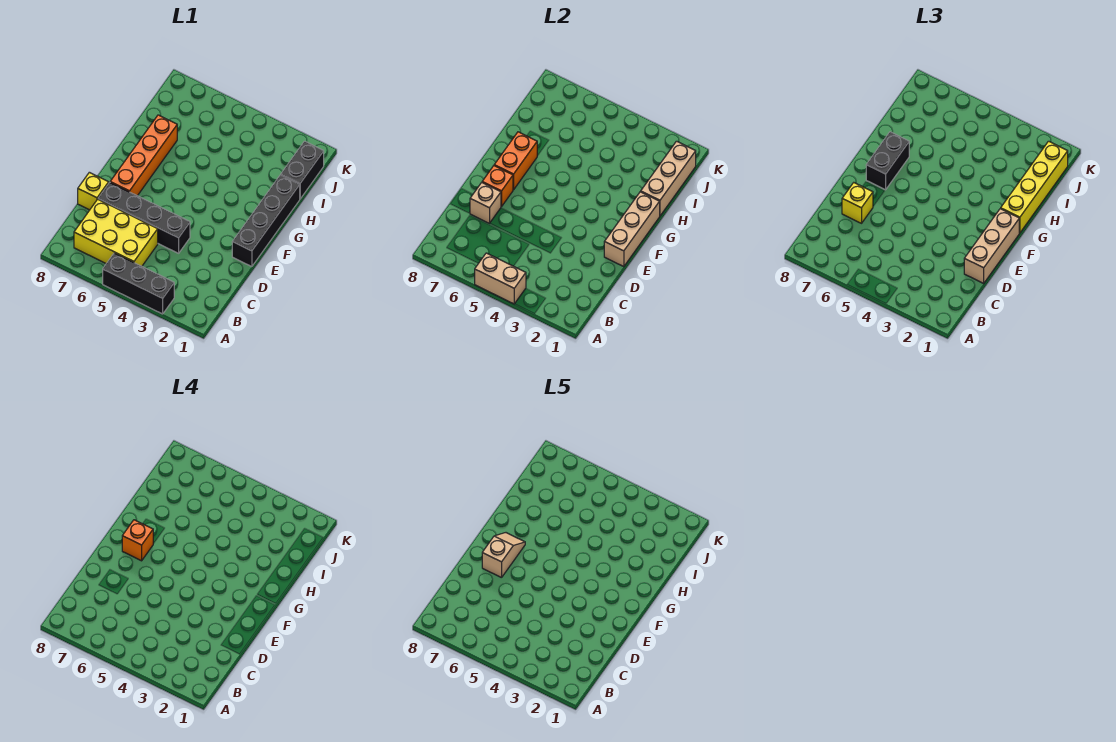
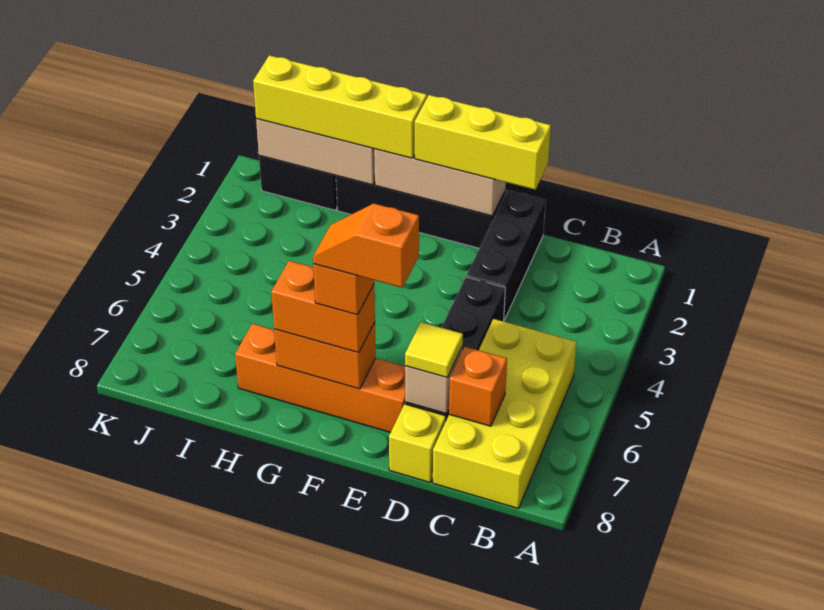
black brick A3:A5 level 1 -> black brick D1:D3 level 1
tan brick A4:A5 level 2 -> none
yellow brick B5:C7 level 1 -> yellow brick B5:C8 level 1
tan brick D1:F1 level 3 -> yellow brick D1:F1 level 3
yellow brick D7 level 3 -> yellow tile D7 level 3
orange brick E7 level 2 -> orange brick C7 level 2
tan slope E7:F7 level 5 top E -> orange slope E7:F7 level 5 top E
black brick F7:G7 level 3 -> orange brick F7:G7 level 3

